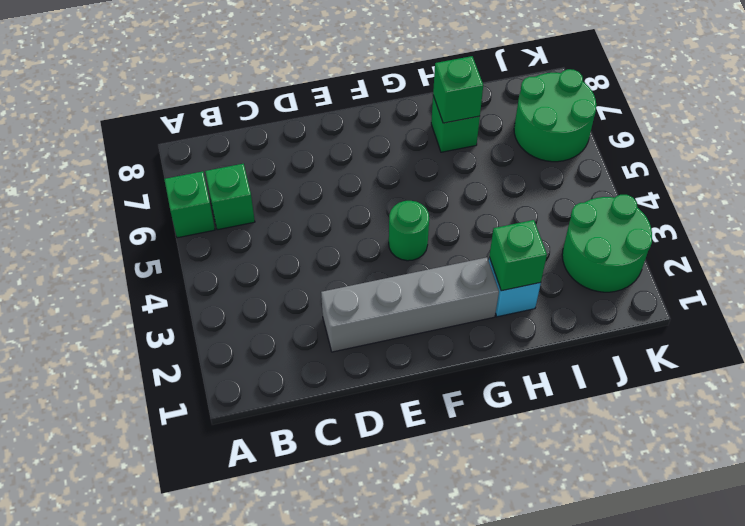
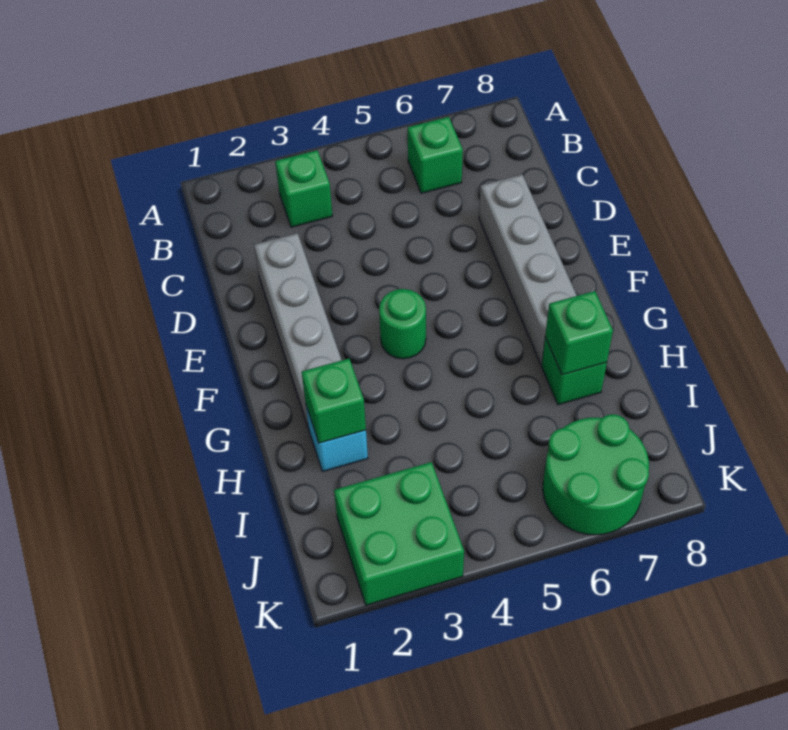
green brick A6 level 1 -> green brick B3 level 1
none -> grey brick D7:G7 level 1
green round brick J2:K3 level 1 -> green brick J2:K3 level 1

